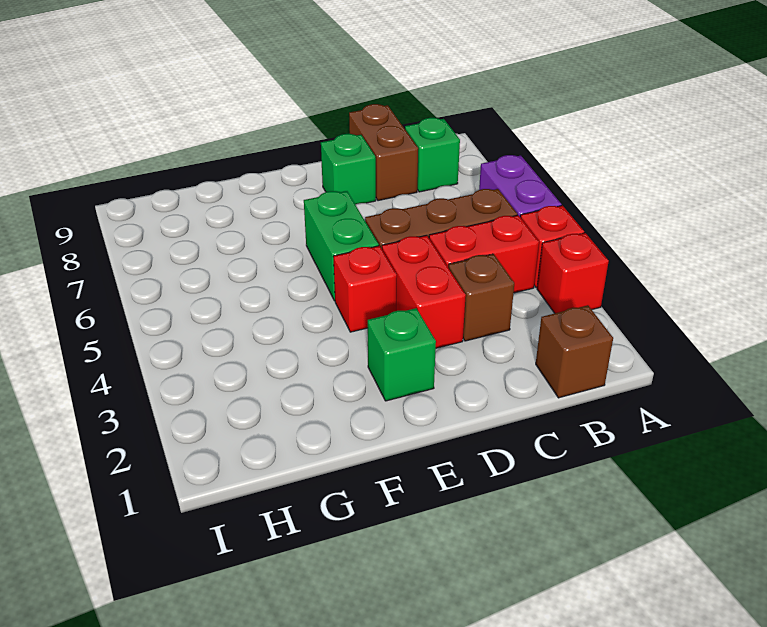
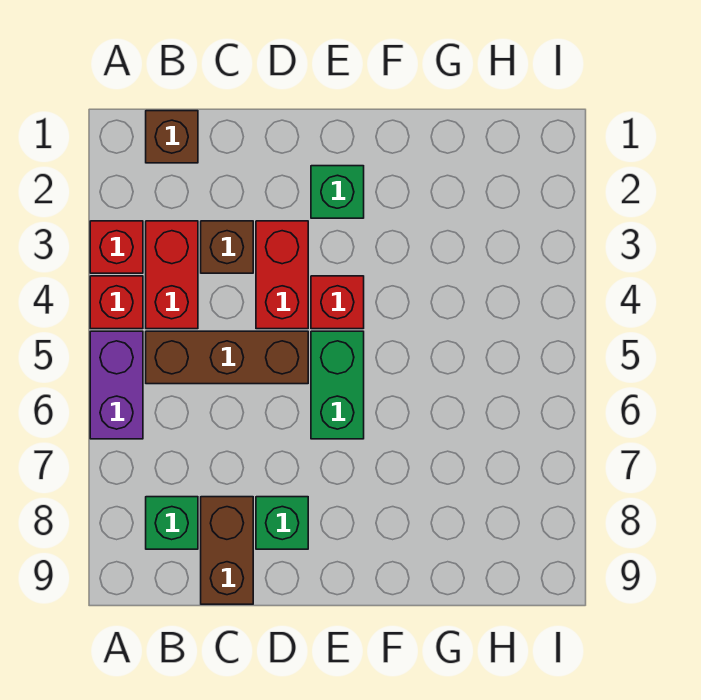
red brick B4:C4 level 1 -> red brick B3:B4 level 1

